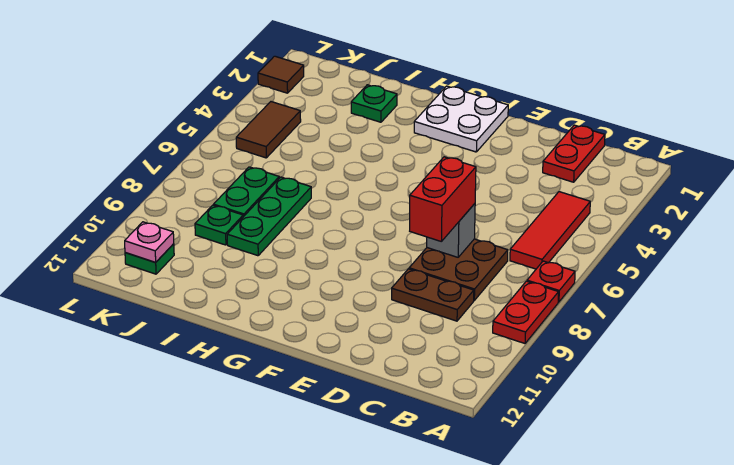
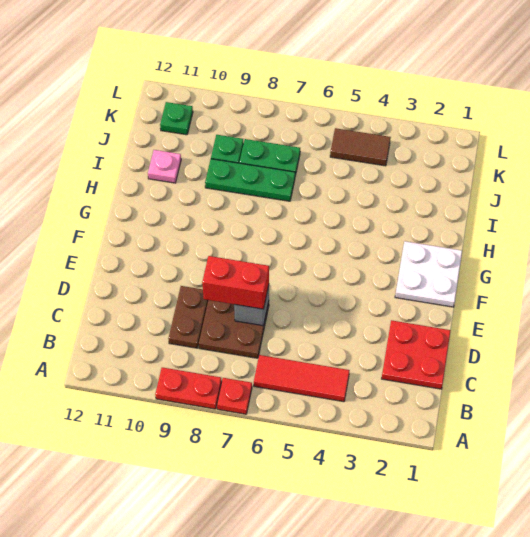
red plate C1:C2 level 1 -> red plate C1:D2 level 1
green plate I2 level 1 -> none
pink plate K11 level 2 -> pink plate I11 level 1
brown tile L2 level 1 -> none

